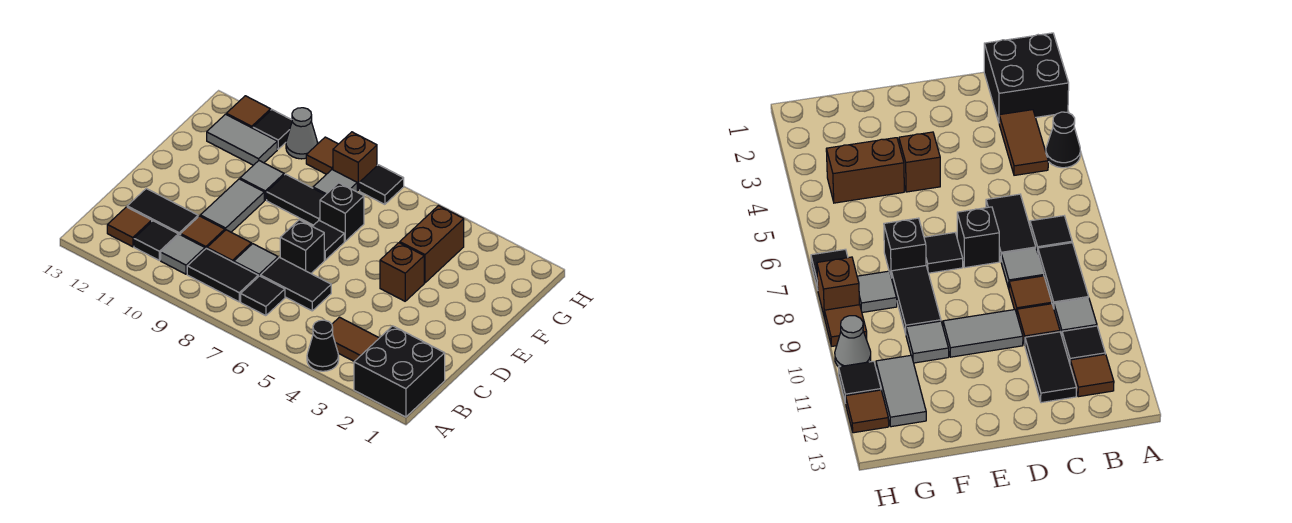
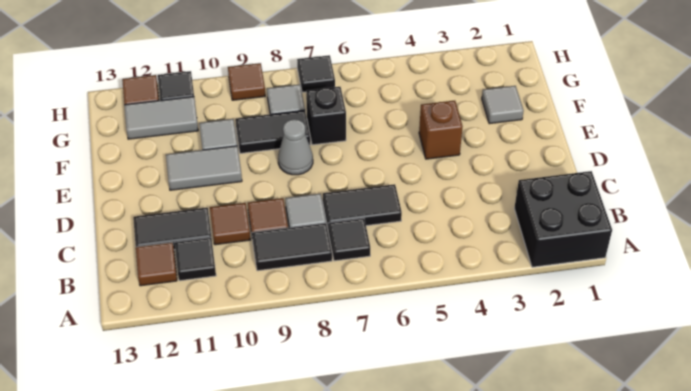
black cone A4 level 1 -> none
brown tile B3:B4 level 1 -> none
grey tile B10 level 1 -> grey tile F2 level 1
black brick D7 level 1 -> none
grey tile D10:E10 level 1 -> grey tile E10:E11 level 1
black tile E7 level 1 -> none
brown brick F4:G4 level 1 -> none
brown brick H8 level 1 -> none
grey cone H10 level 1 -> grey cone E8 level 1

